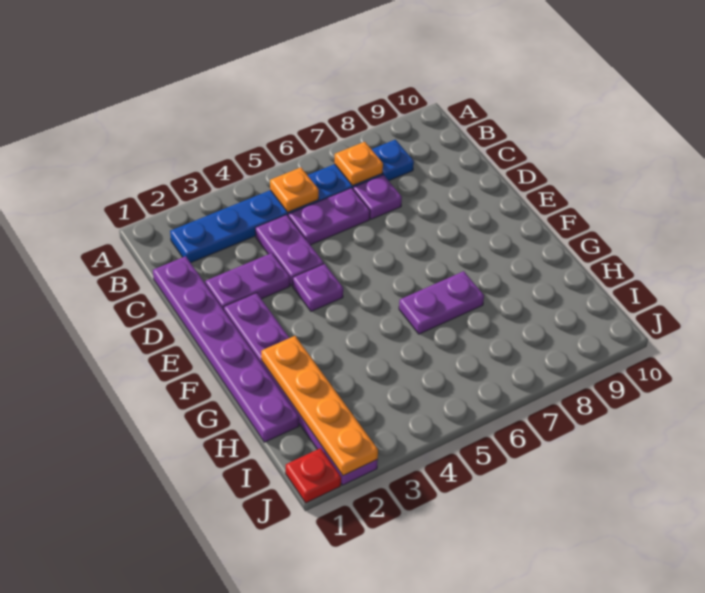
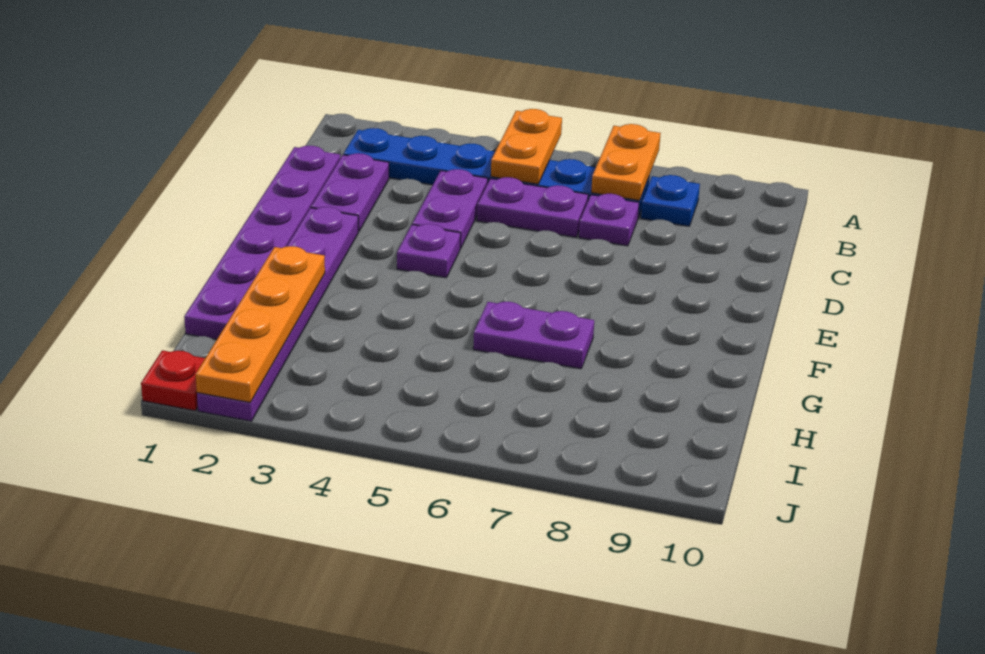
orange plate B5 level 2 -> orange plate A5:B5 level 2
orange plate B7 level 2 -> orange plate A7:B7 level 2
purple plate D2:D3 level 1 -> purple plate C2:D2 level 1

